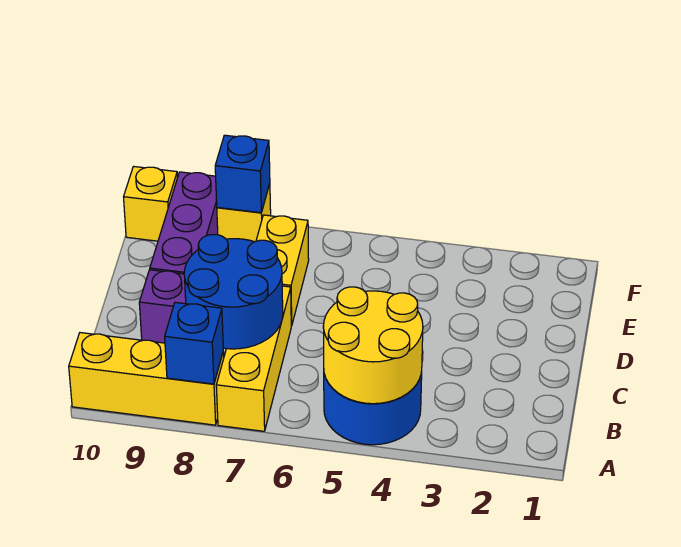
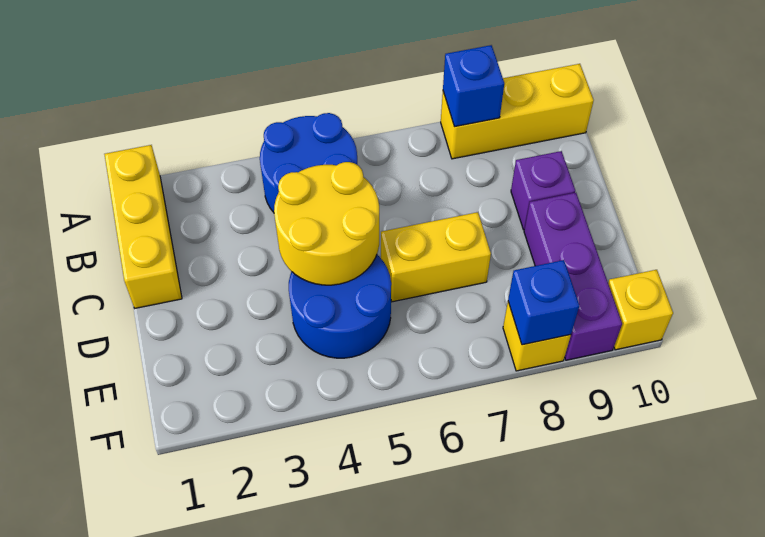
yellow round brick A4:B5 level 2 -> yellow round brick C4:D5 level 2
yellow brick A7:C7 level 1 -> yellow brick A1:C1 level 1
blue round brick B7:C8 level 2 -> blue round brick D4:E5 level 1
yellow brick D7:E7 level 1 -> yellow brick D6:D7 level 1

